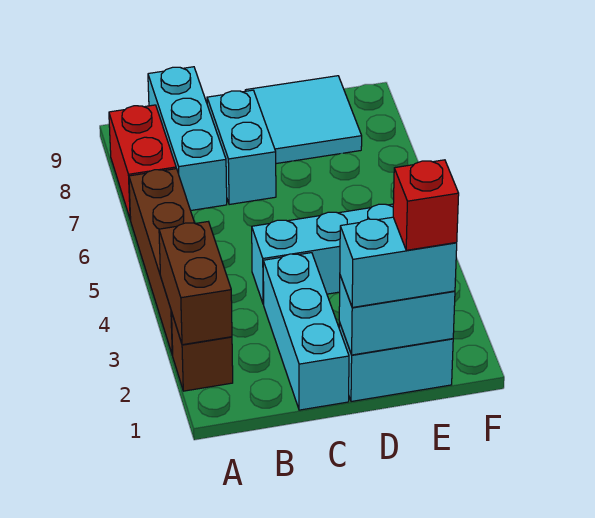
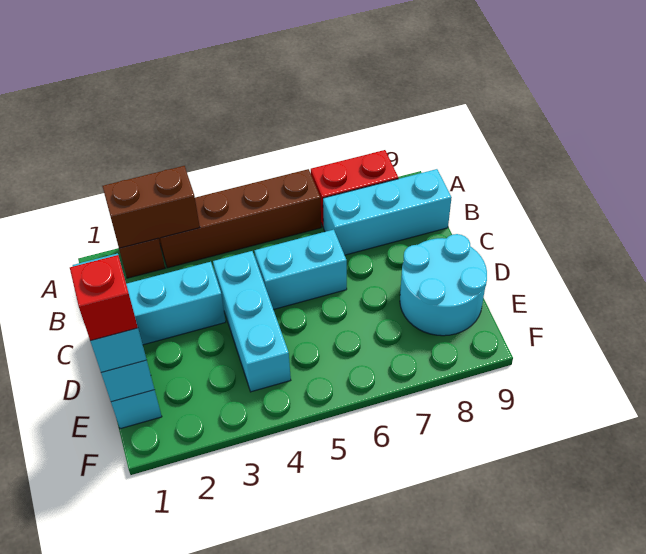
cyan brick C7:C8 level 1 -> cyan brick C5:C6 level 1
cyan tile D8:E9 level 1 -> cyan round brick D8:E9 level 1

